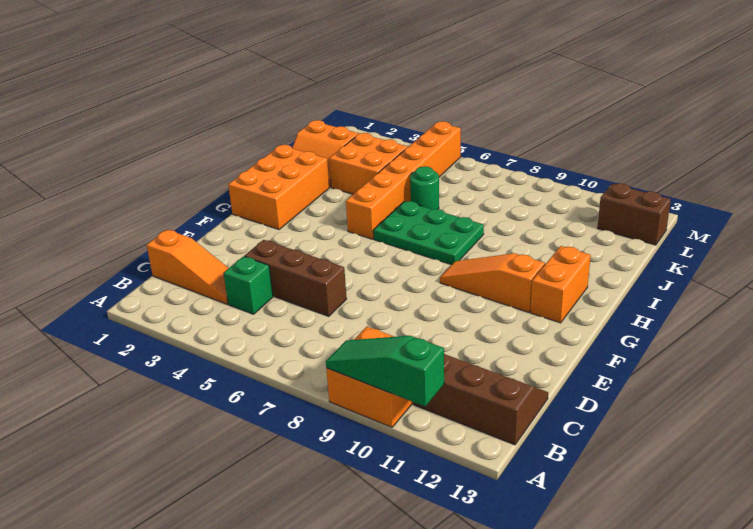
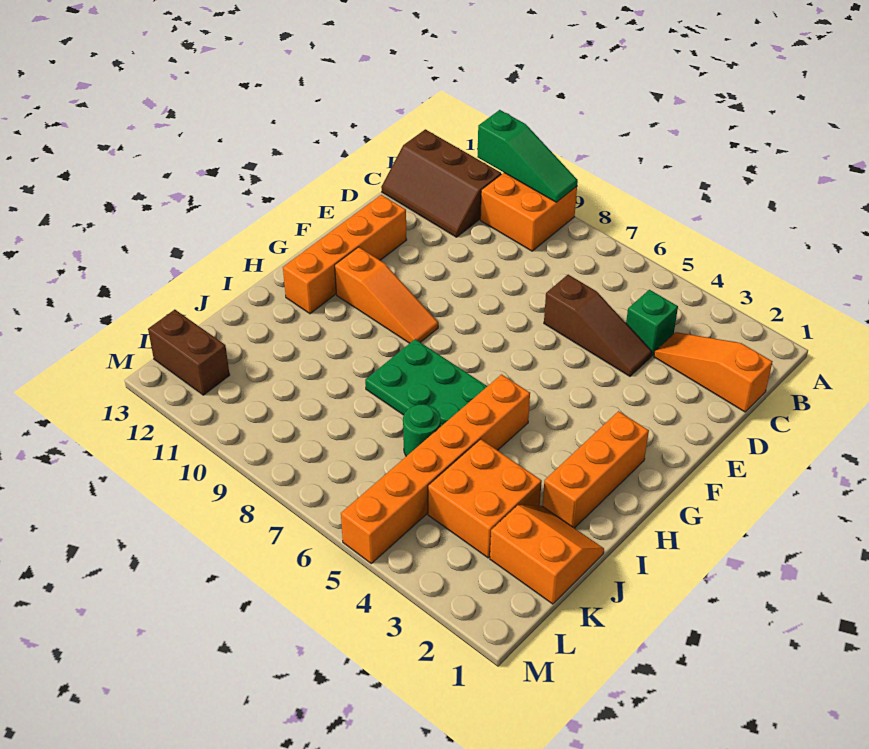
brown brick D4:D6 level 1 -> brown slope D4:D6 level 1 top 6
orange brick G1:I2 level 1 -> orange brick G2:I2 level 1
orange brick G12:H12 level 1 -> orange brick E12:H12 level 1

